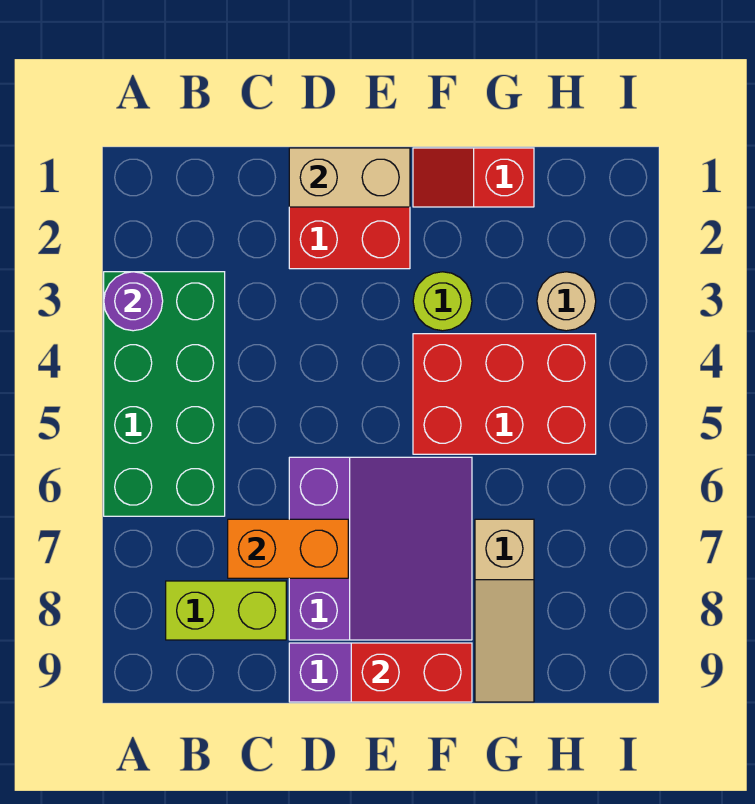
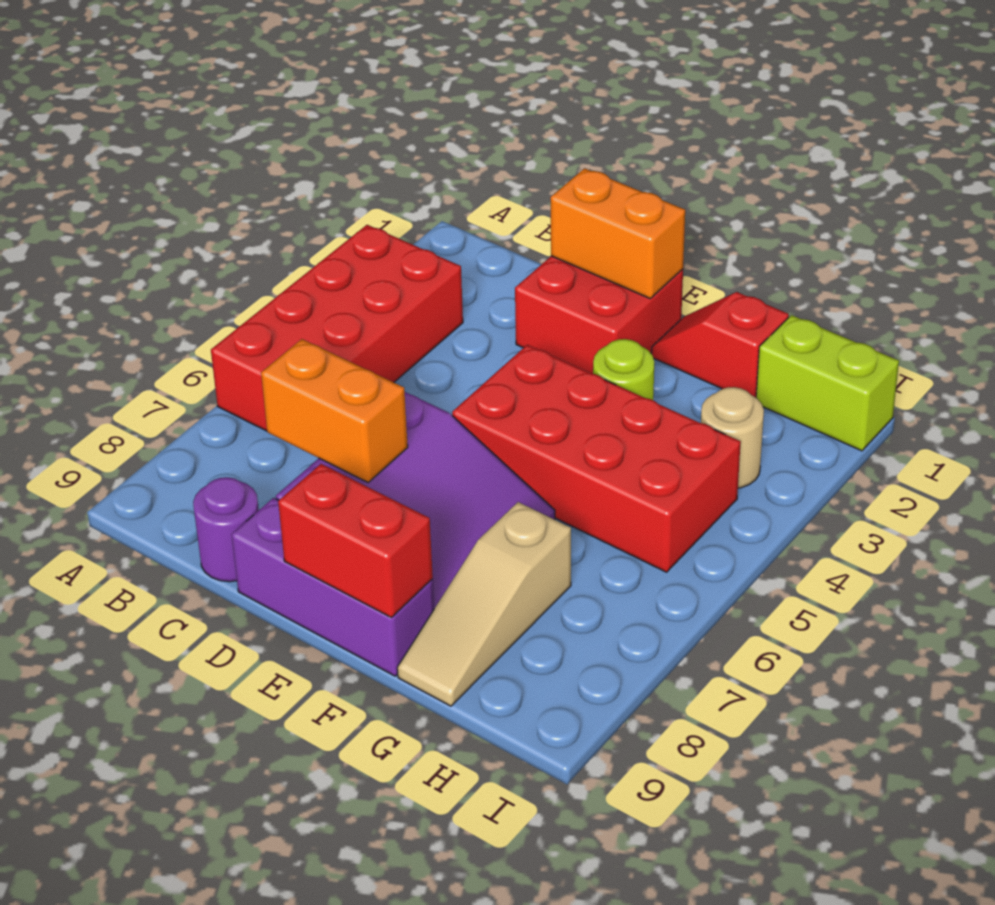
green brick A3:B6 level 1 -> red brick A3:B6 level 1
purple round brick A3 level 2 -> purple round brick C9 level 1
lime brick B8:C8 level 1 -> lime brick H1:I1 level 1
tan brick D1:E1 level 2 -> orange brick D1:E1 level 2
red brick F4:H5 level 1 -> red brick E4:H5 level 1

